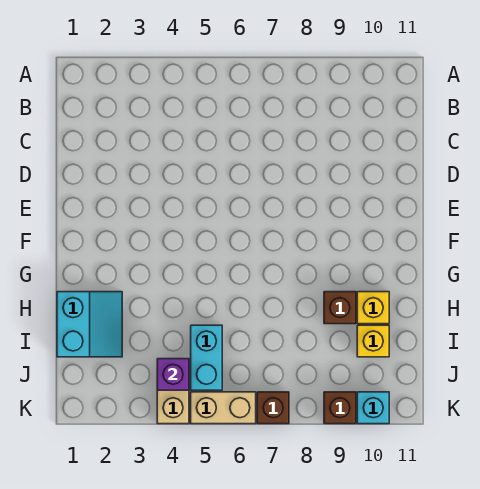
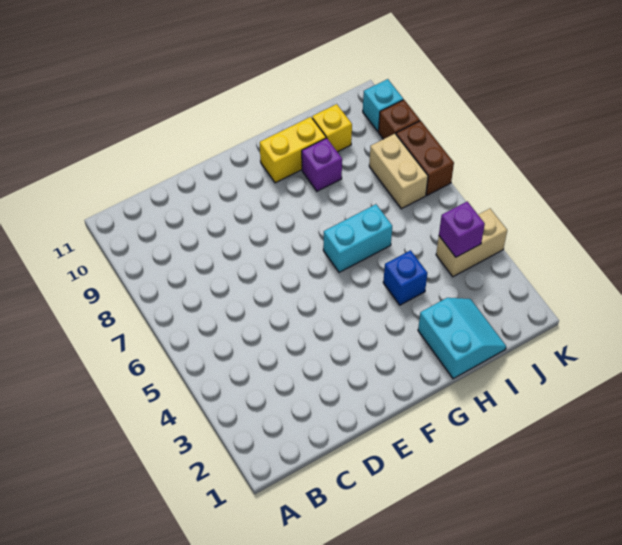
cyan slope H1:I2 level 1 top 1 -> cyan slope H1:I2 level 1 top H
none -> blue brick H4 level 1
brown brick H9 level 1 -> purple brick H9 level 1
yellow brick H10 level 1 -> yellow brick G10:H10 level 1
cyan brick I5:J5 level 1 -> cyan brick G6:H6 level 1
tan brick K5:K6 level 1 -> tan brick J7:J8 level 1
brown brick K7 level 1 -> brown brick K7:K8 level 1

